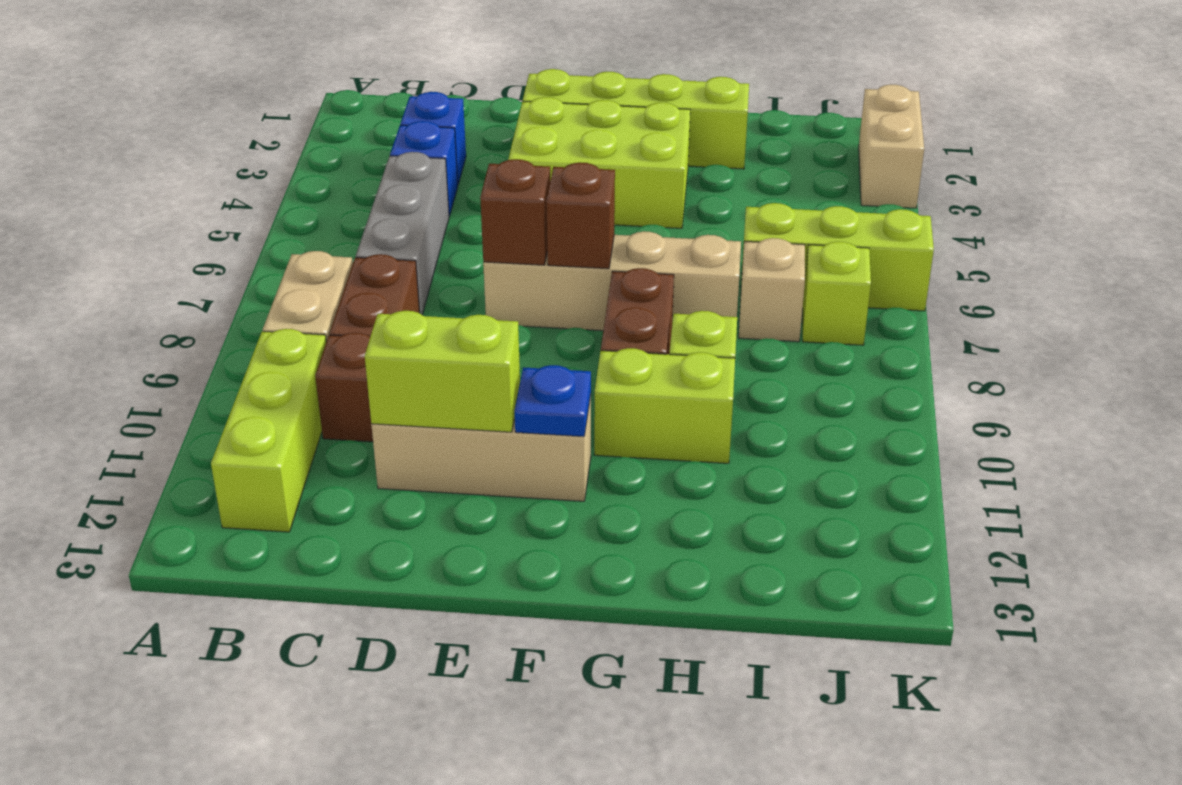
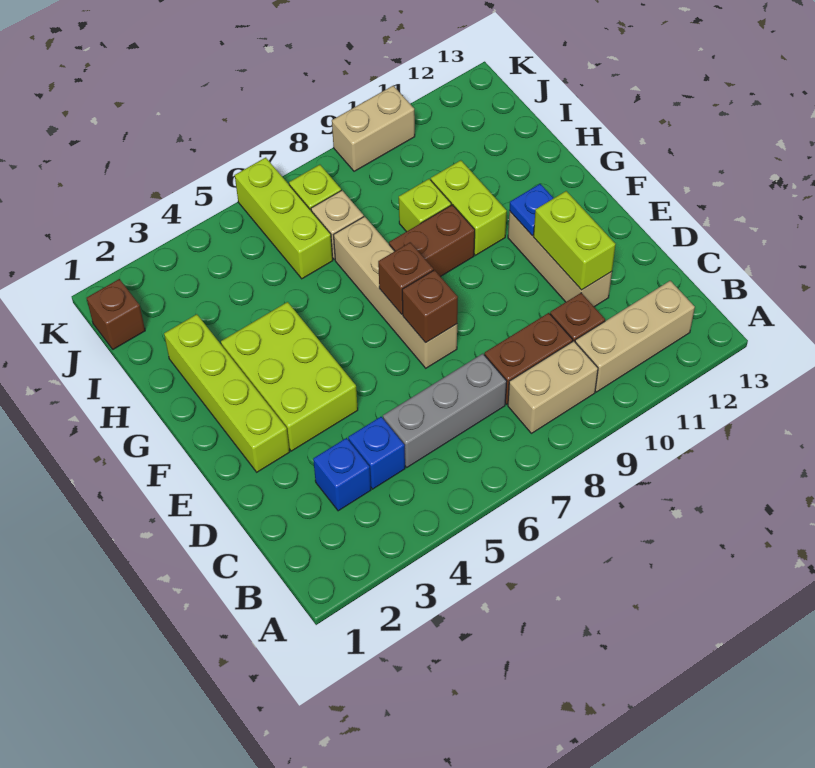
lime brick B10:B12 level 1 -> tan brick B10:B12 level 1
none -> brown brick J1 level 1
tan brick K2:K3 level 1 -> tan brick K9:K10 level 1

